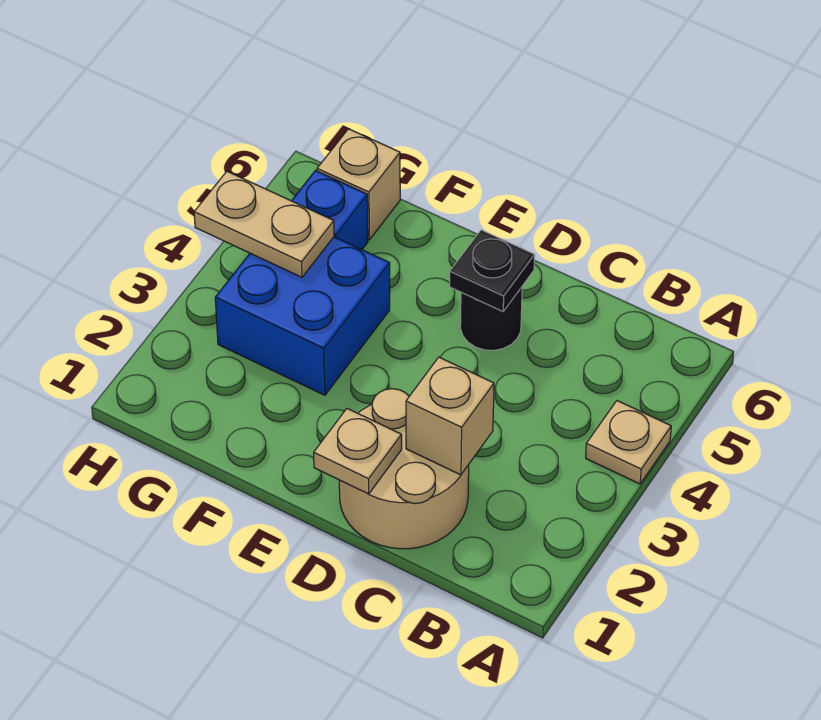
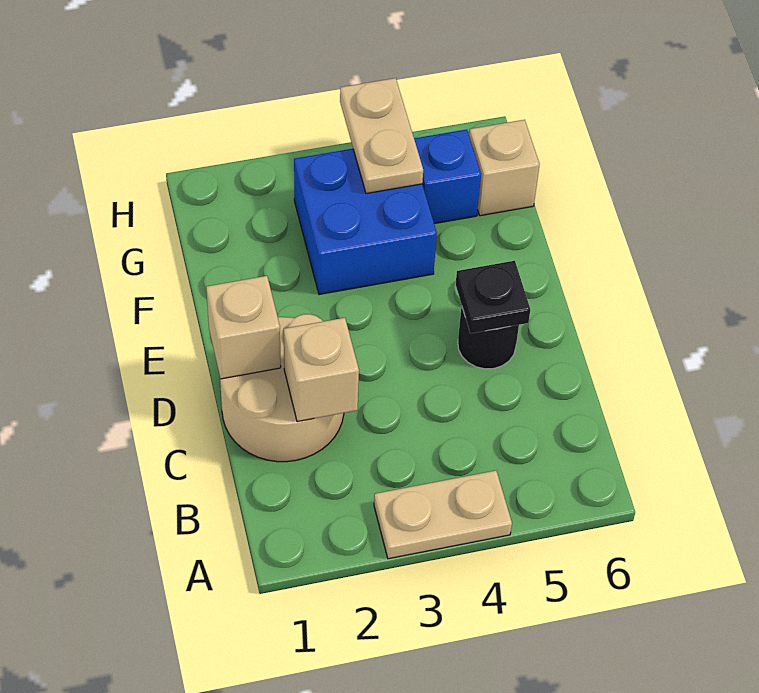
tan plate A4 level 1 -> tan plate A3:A4 level 1
tan plate D1 level 2 -> tan brick D1 level 2

